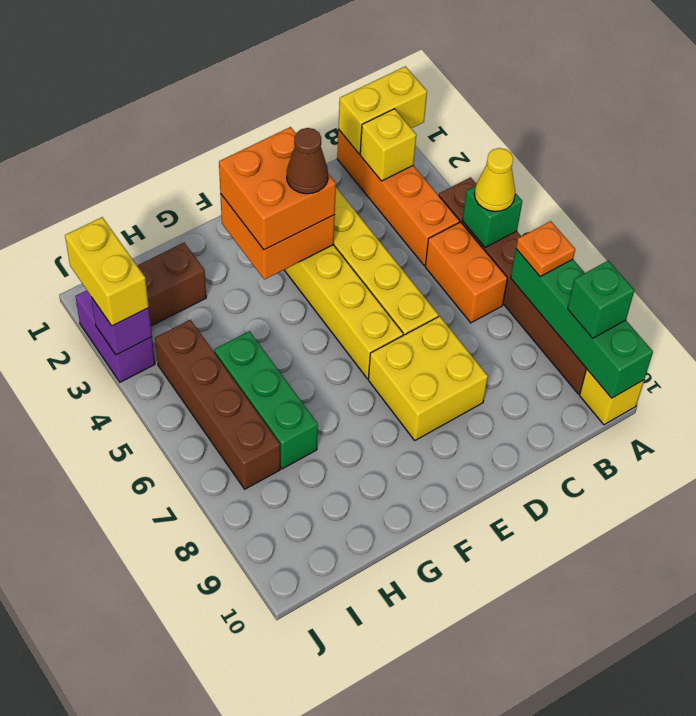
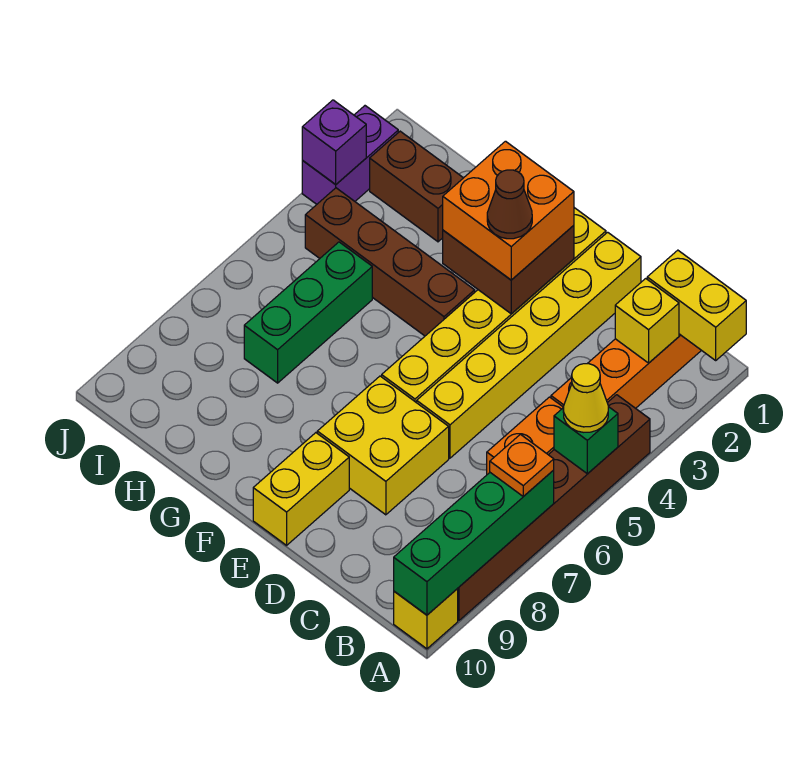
green brick A9 level 3 -> none
orange brick E2:F3 level 2 -> brown brick E2:F3 level 2
brown brick I4:I7 level 1 -> brown brick F4:I4 level 1
yellow brick J2:J3 level 3 -> yellow brick E9:E10 level 1

